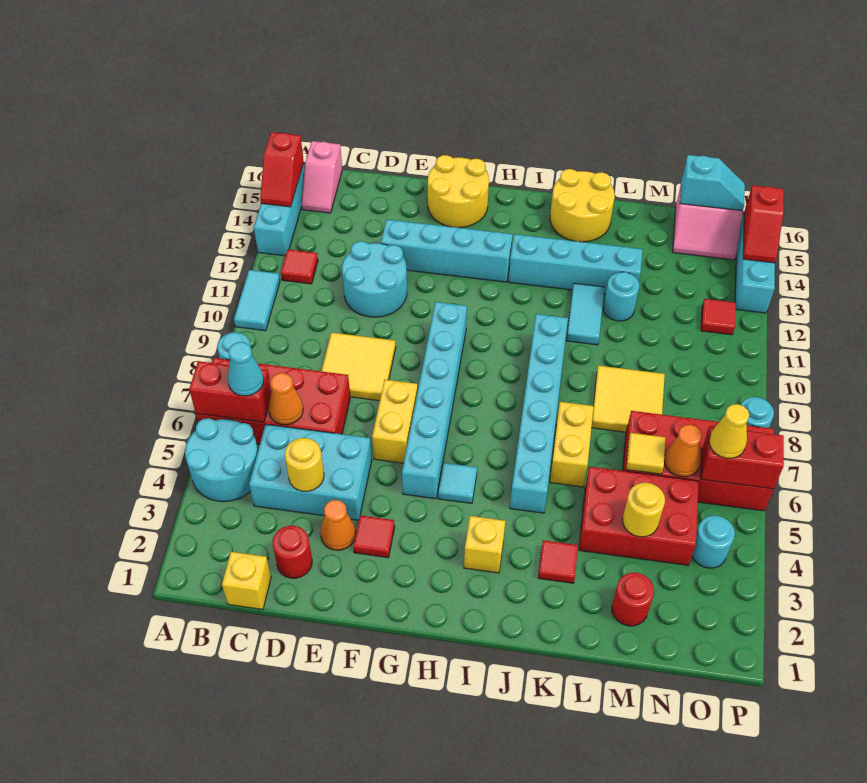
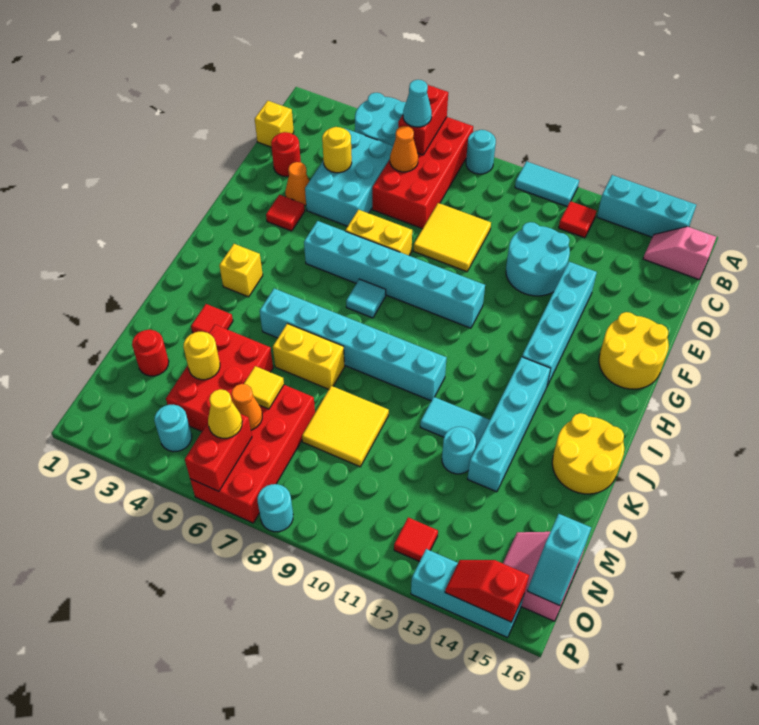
red slope A14:A15 level 2 top 15 -> none
cyan tile H5 level 1 -> cyan tile H7 level 1

